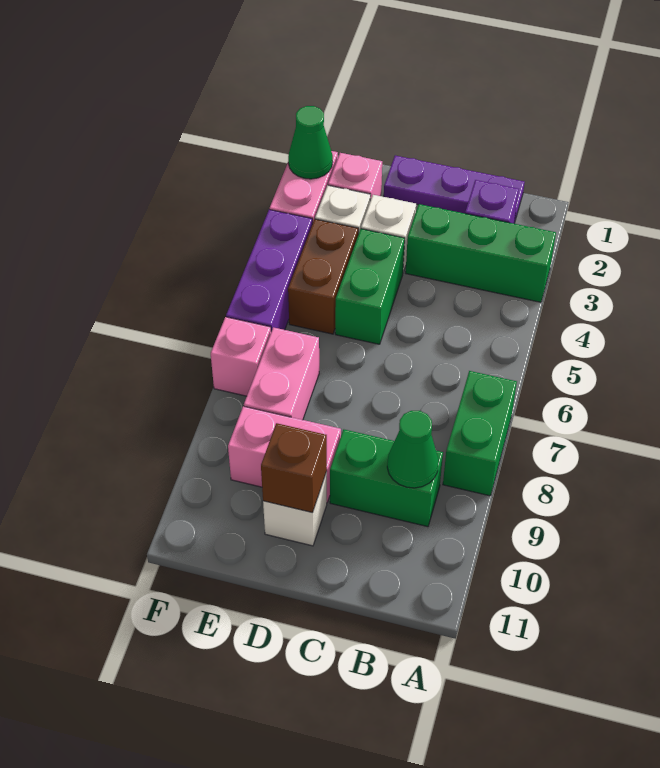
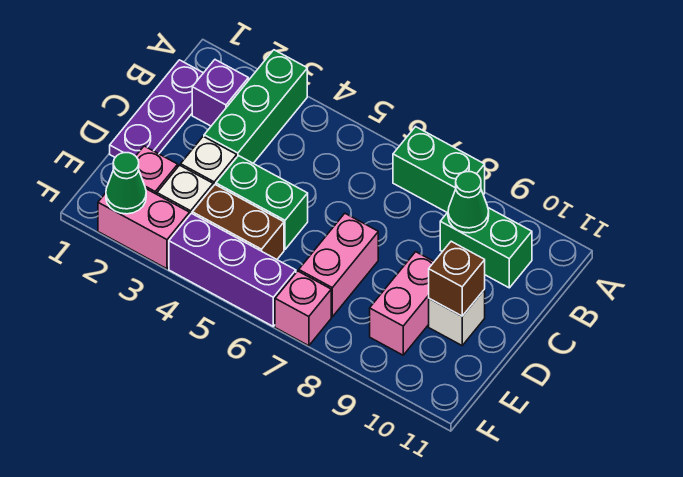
green brick B9:C9 level 1 -> green brick B9:B10 level 1
pink brick E7:E8 level 1 -> pink brick D7:E7 level 1

